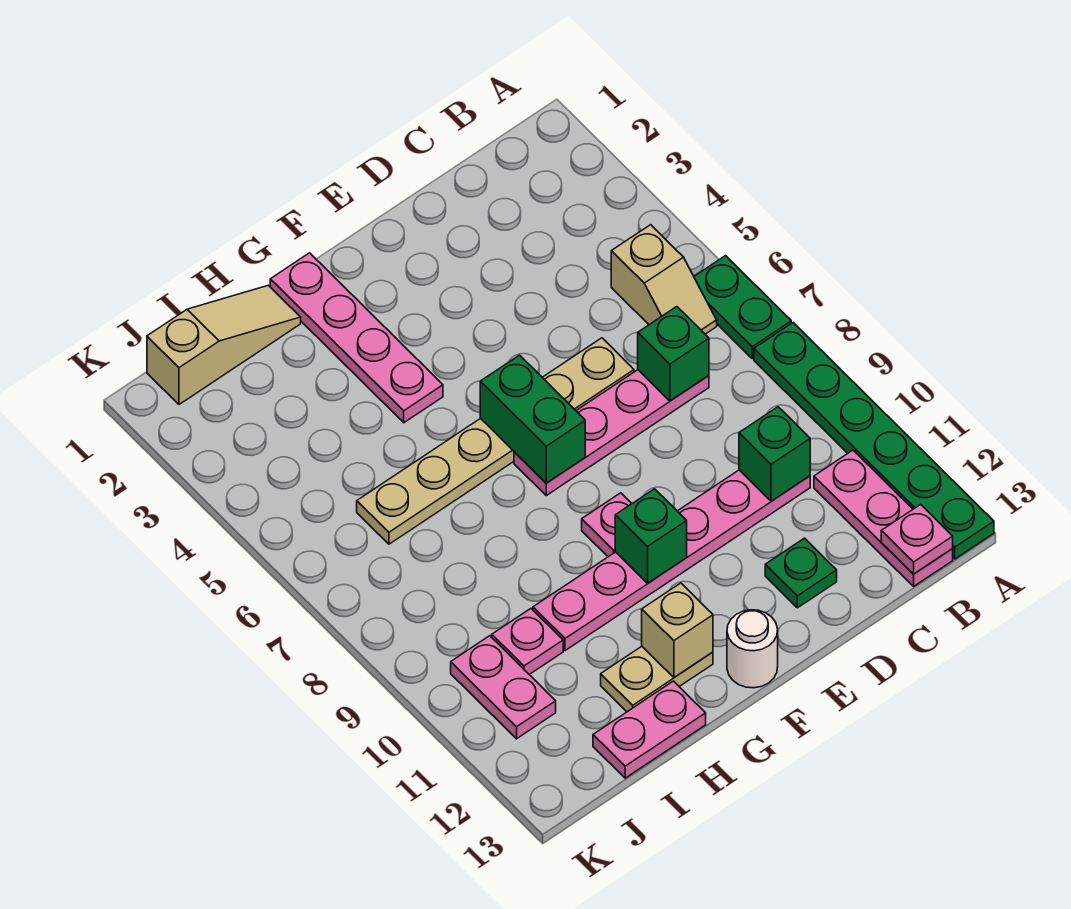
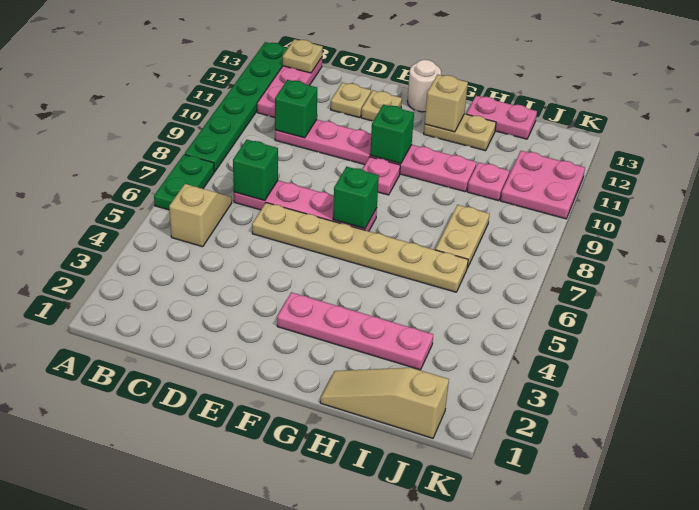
pink plate B13 level 2 -> tan plate B13 level 2
green plate D12 level 1 -> tan plate D12 level 1
none -> tan plate E12 level 1
green brick F6:F7 level 2 -> green brick F7 level 2
pink plate G1:G4 level 1 -> pink plate F3:I3 level 1
none -> tan plate I7:I8 level 1
pink plate J10:J11 level 1 -> pink plate J10:K11 level 1

